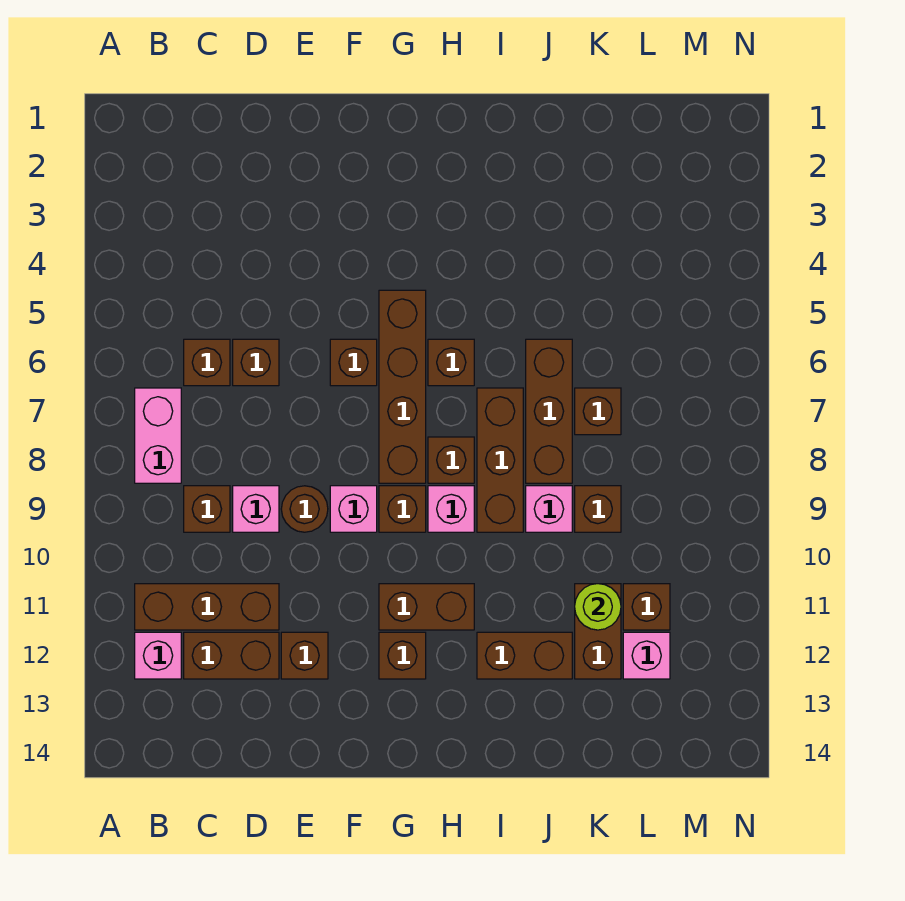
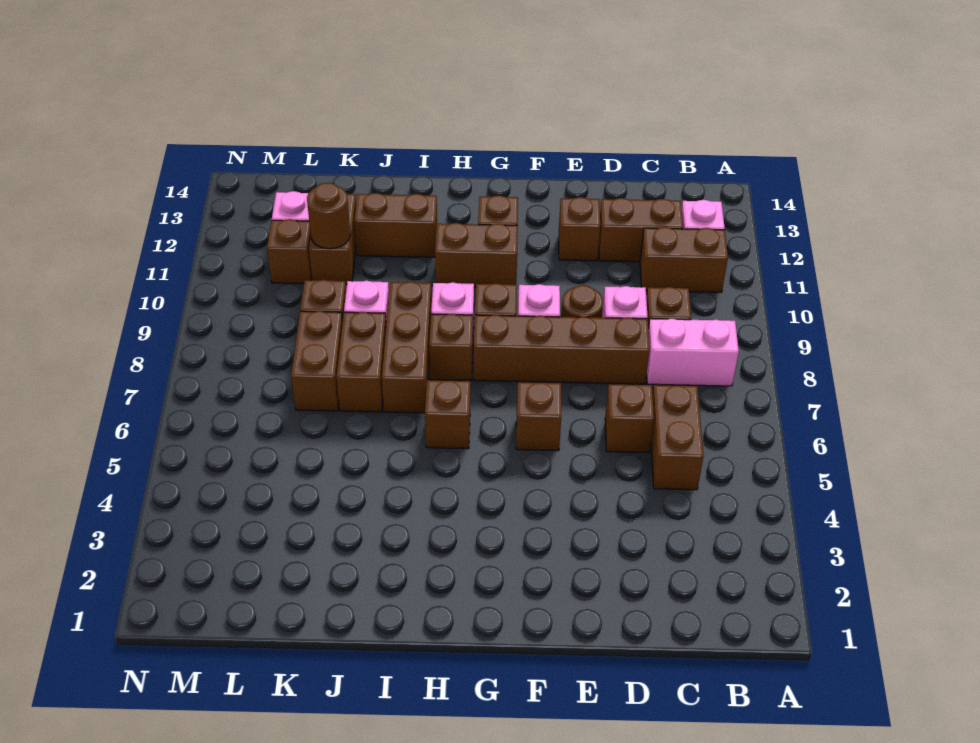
pink brick B7:B8 level 1 -> pink brick B8:C8 level 1
brown brick B11:D11 level 1 -> brown brick B11:C11 level 1
brown brick C6 level 1 -> brown brick C5:C6 level 1
brown brick G5:G8 level 1 -> brown brick D8:G8 level 1
brown brick J6:J8 level 1 -> brown brick J7:J8 level 1
brown brick K7 level 1 -> brown brick K7:K8 level 1
lime round brick K11 level 2 -> brown round brick K11 level 2

